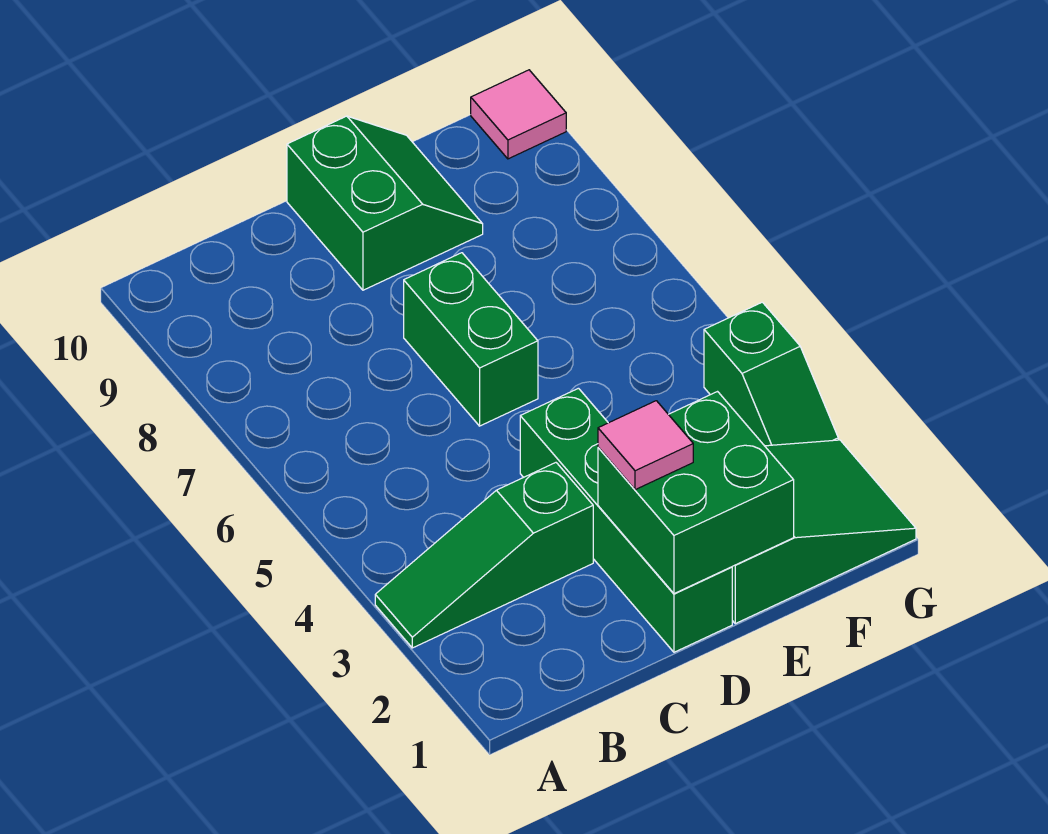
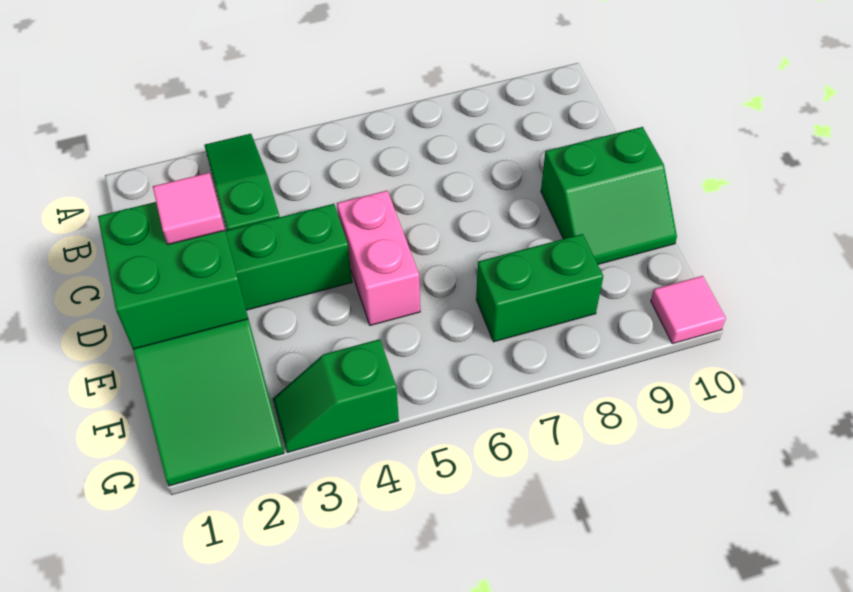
none -> pink brick D5:E5 level 1
green brick D6:D7 level 1 -> green brick F7:F8 level 1

